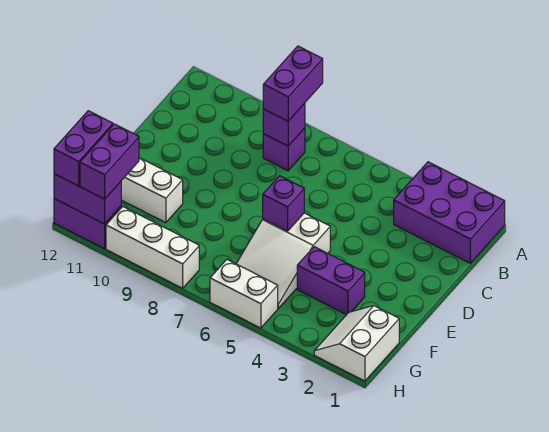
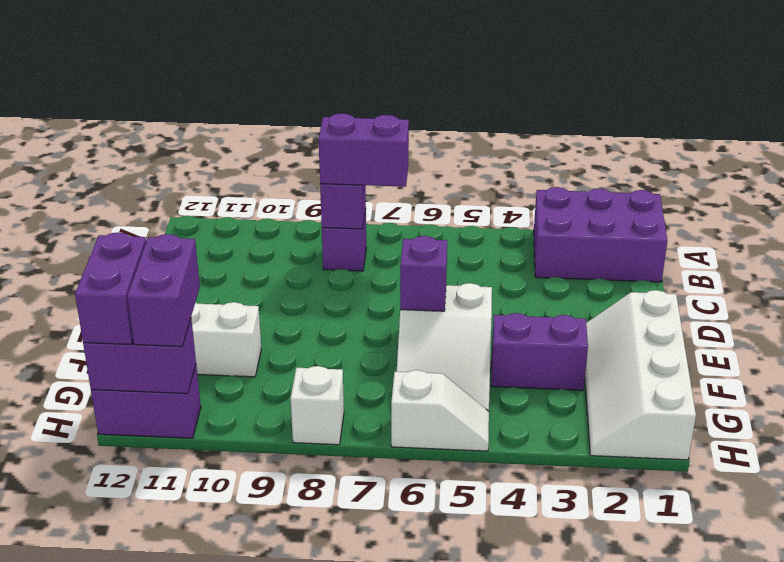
purple brick A8:B8 level 3 -> purple brick B7:B8 level 3
white slope G1:H2 level 1 top 1 -> white slope E1:H2 level 1 top 1
white brick H5:H6 level 1 -> white slope H5:H6 level 1 top 6
white brick H8:H10 level 1 -> white brick H8 level 1

